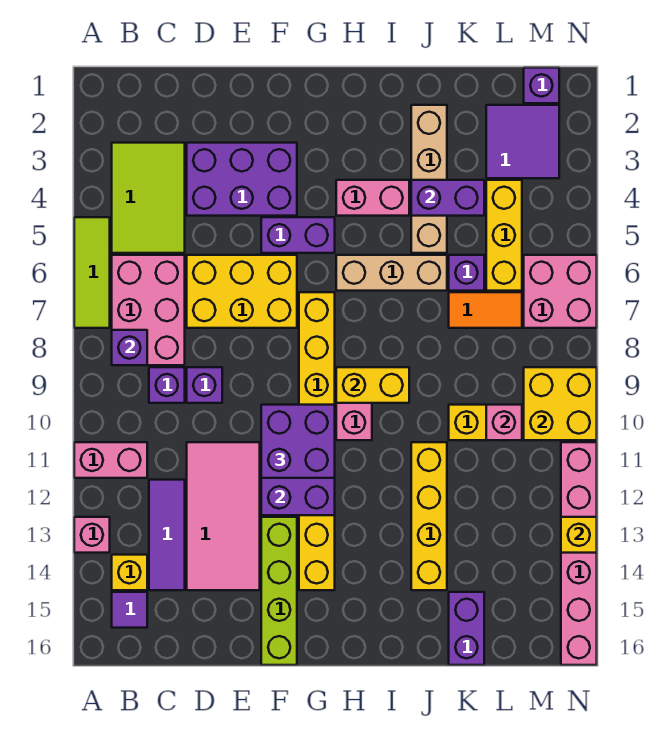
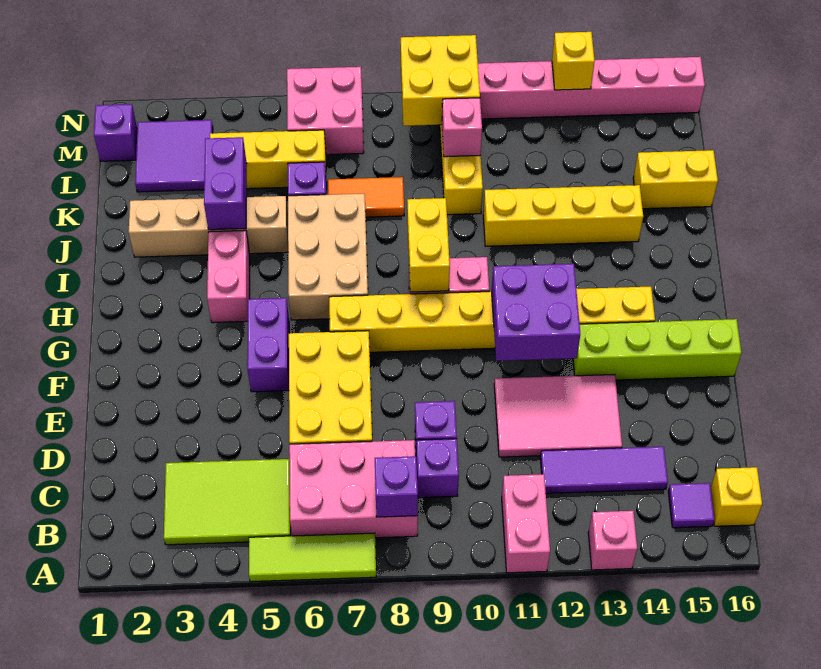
yellow brick B14 level 1 -> yellow brick B16 level 1
purple brick D3:F4 level 1 -> none
pink tile D11:E14 level 1 -> pink tile D11:E13 level 1
purple brick F10:G11 level 3 -> none
tan brick H6:J6 level 1 -> tan brick H6:J7 level 1
orange tile K7:L7 level 1 -> orange tile K7:K8 level 1
purple brick K15:K16 level 1 -> yellow brick K15:K16 level 1

